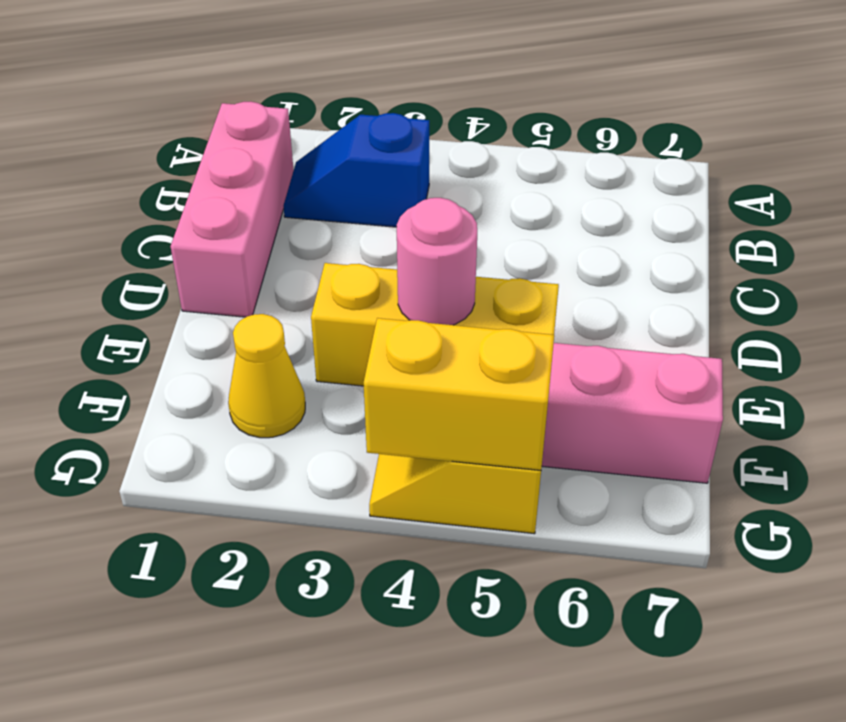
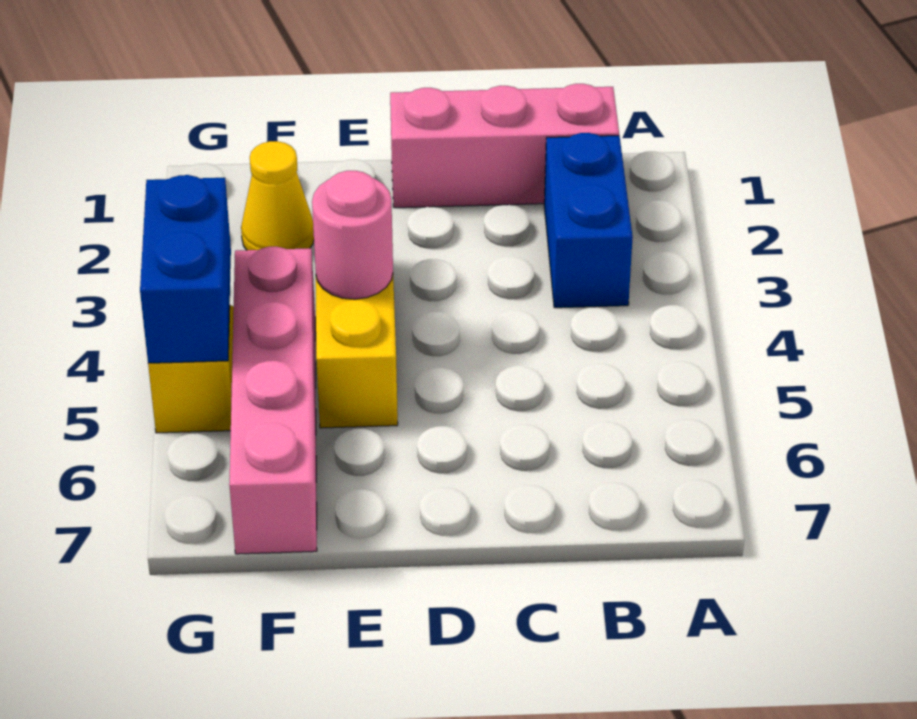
blue slope B2:B3 level 1 top 3 -> blue brick B2:B3 level 1
yellow brick G4:G5 level 2 -> blue brick G4:G5 level 2

